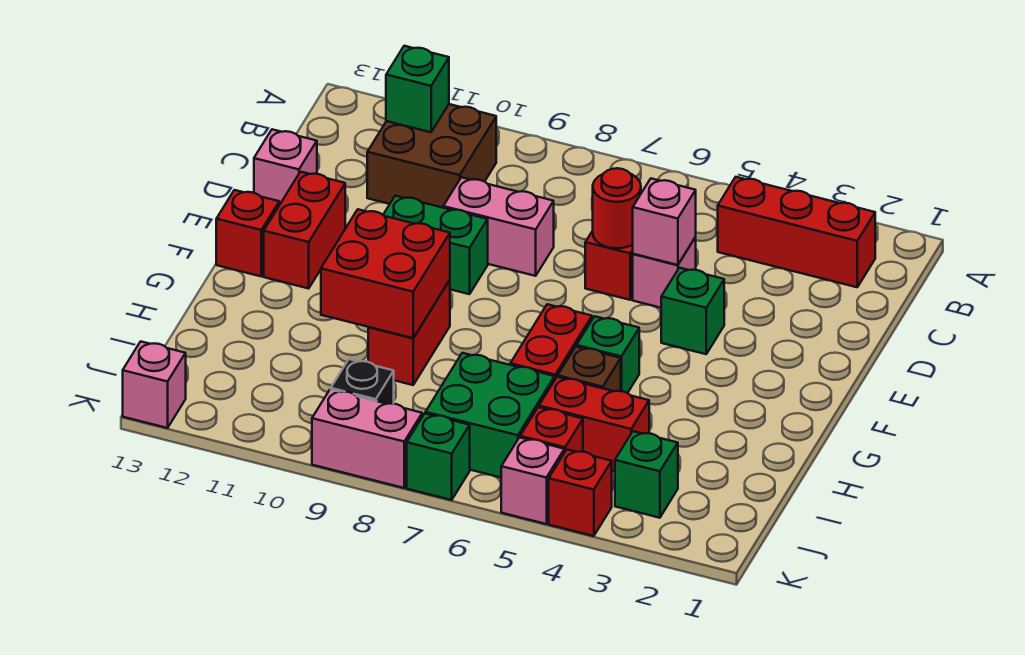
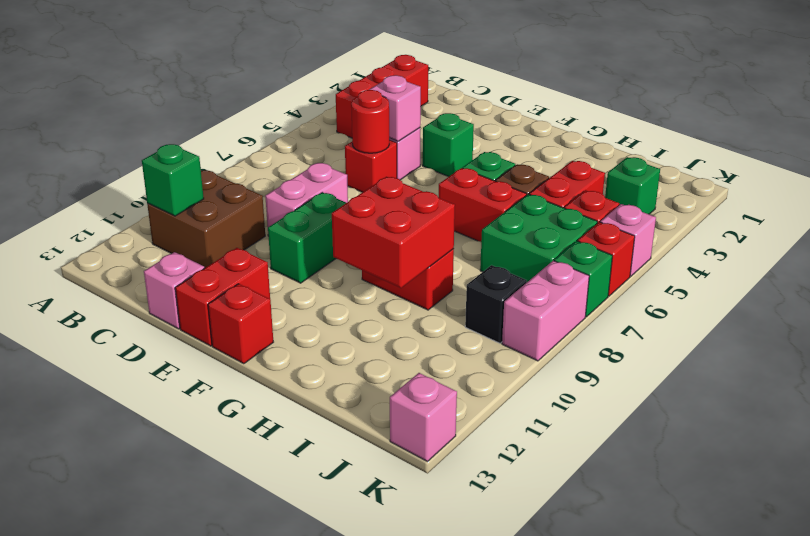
red brick E12:F12 level 1 -> red brick E12:E13 level 1
red brick K4 level 1 -> red brick K6 level 1

